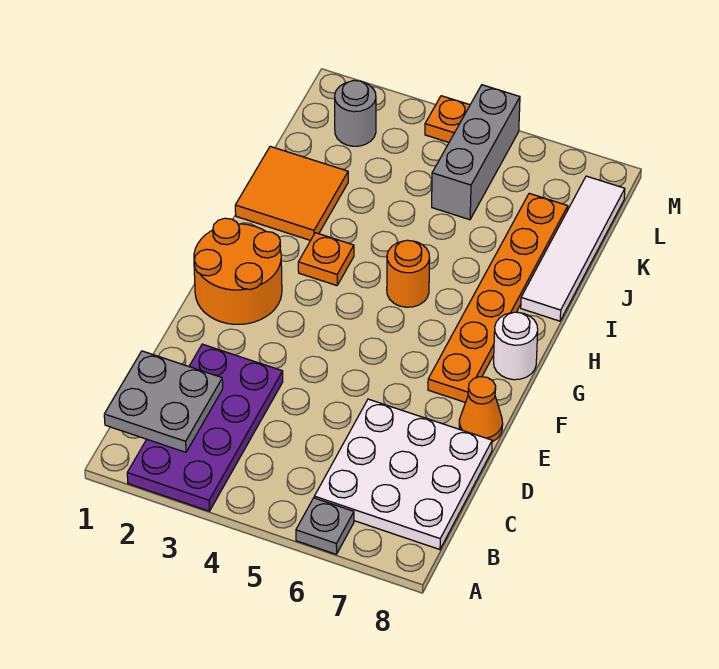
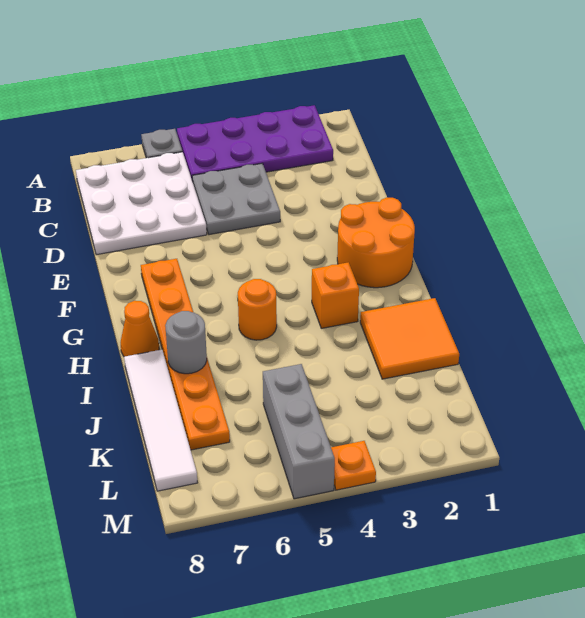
purple plate A2:D3 level 1 -> purple plate A2:B5 level 1
grey plate B1:C2 level 2 -> grey plate C4:D5 level 1
orange cone E8 level 1 -> orange cone H8 level 1
white round brick G8 level 1 -> none
orange plate H3 level 1 -> orange brick H3 level 1
grey round brick L2 level 1 -> grey round brick I7 level 2

